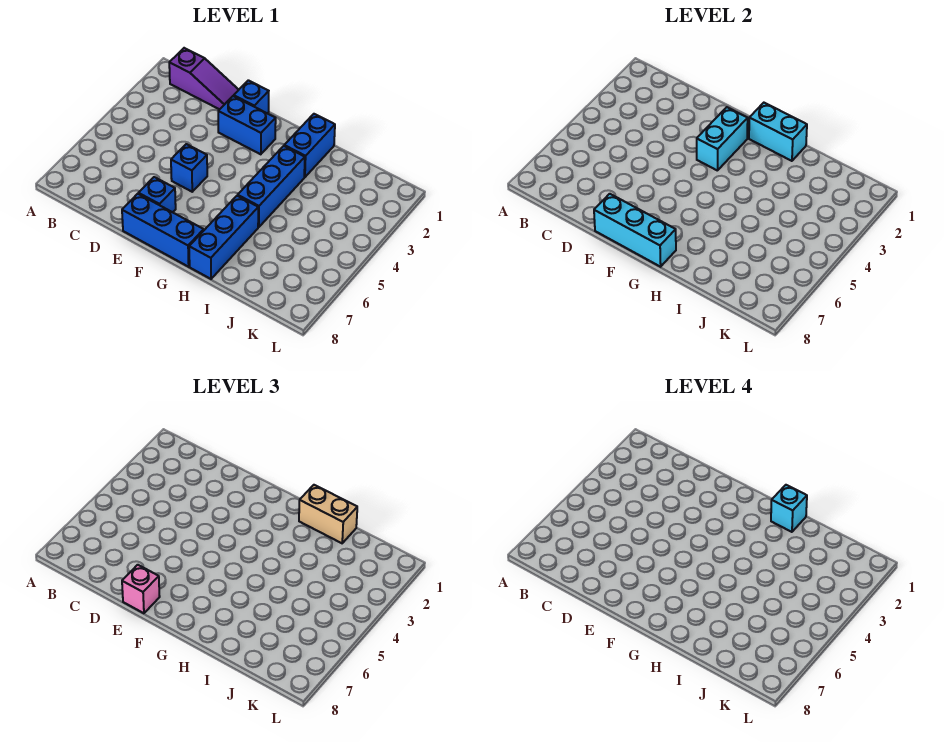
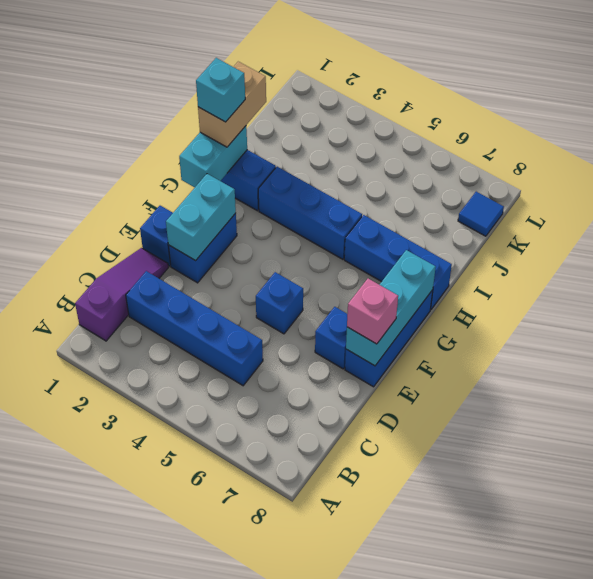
none -> blue brick C2:C5 level 1
cyan brick F2:F3 level 2 -> cyan brick E2:F2 level 2
none -> blue tile K8 level 1

